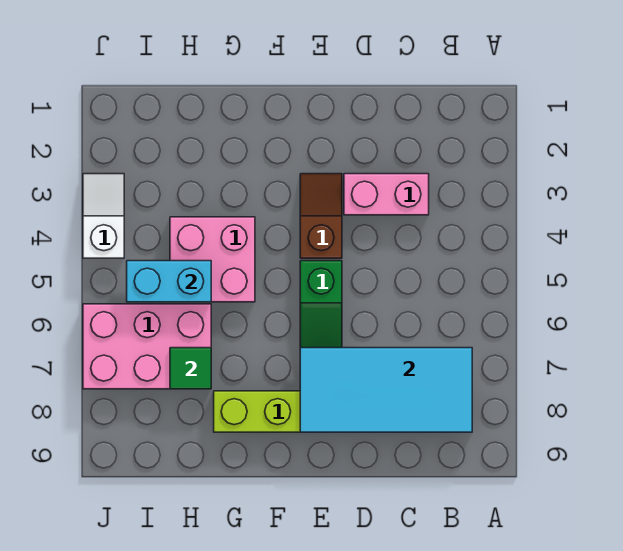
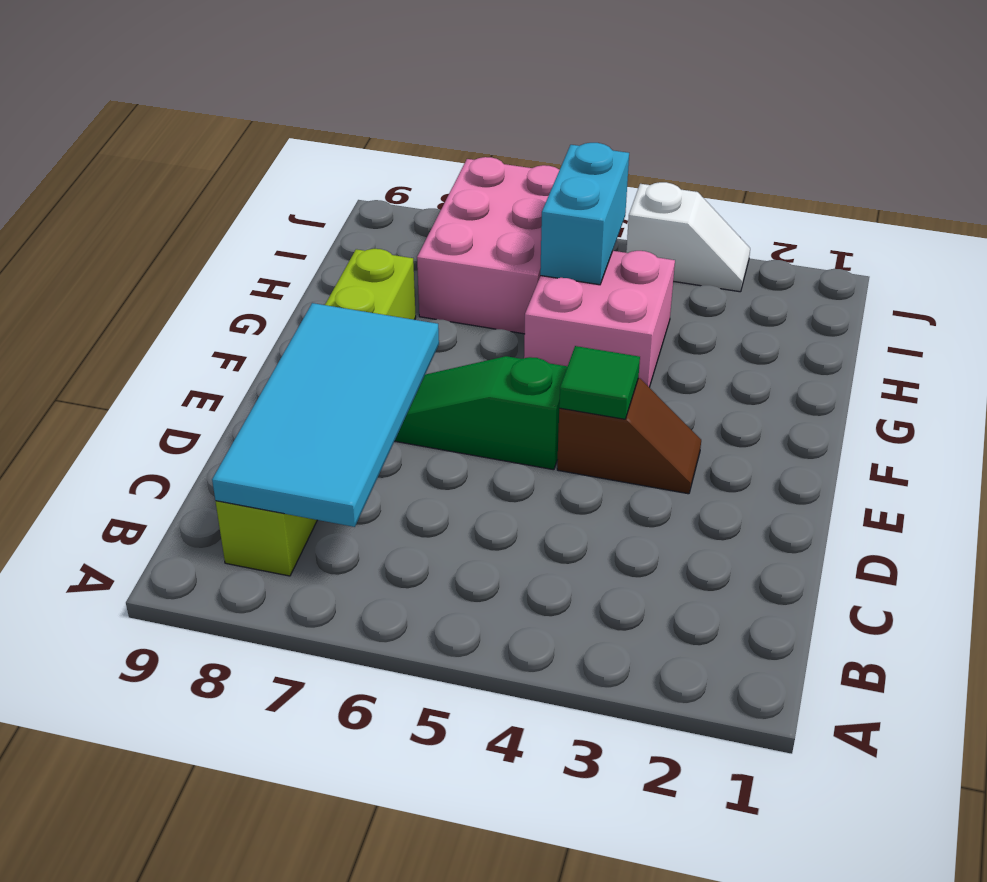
pink brick C3:D3 level 1 -> none
green tile H7 level 2 -> green tile E4 level 2

